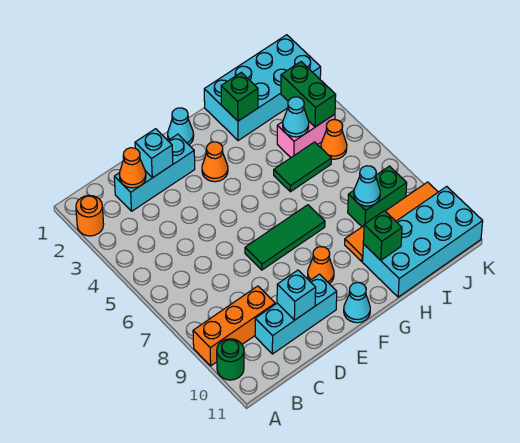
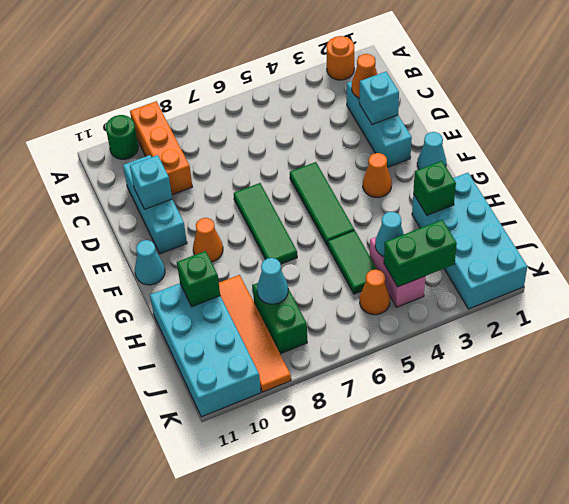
none -> green tile E5:G5 level 1

